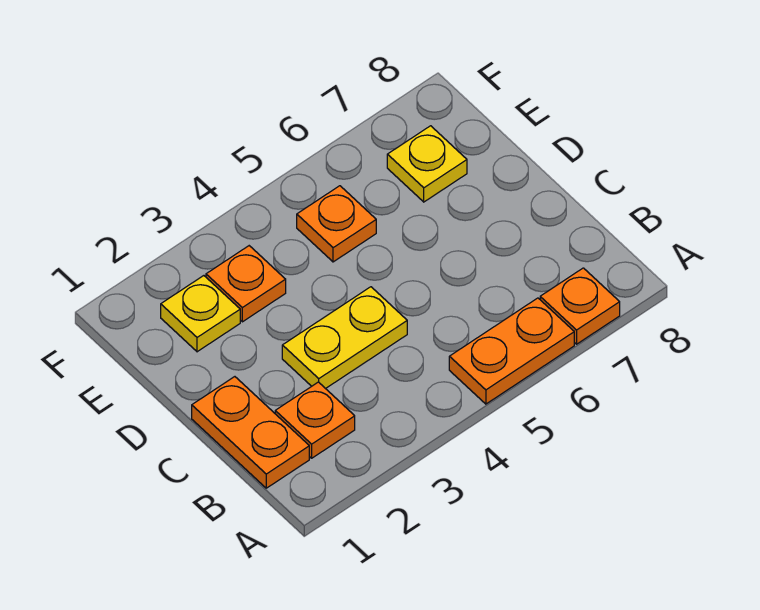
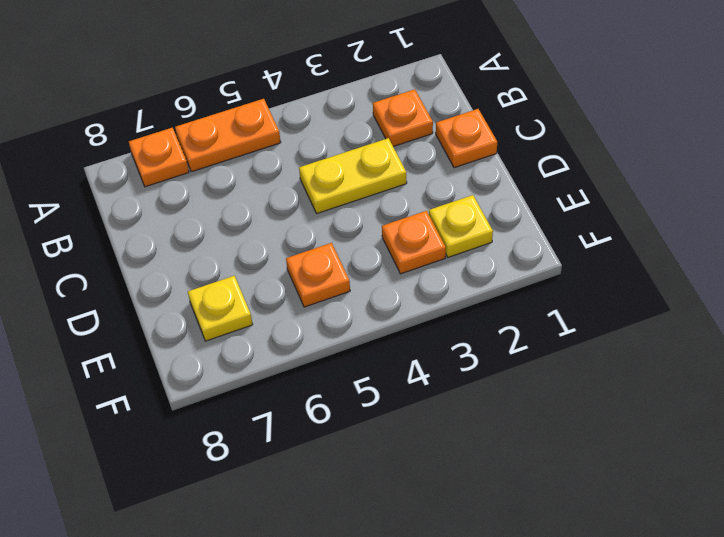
orange plate B1:C1 level 1 -> orange plate C1 level 1

